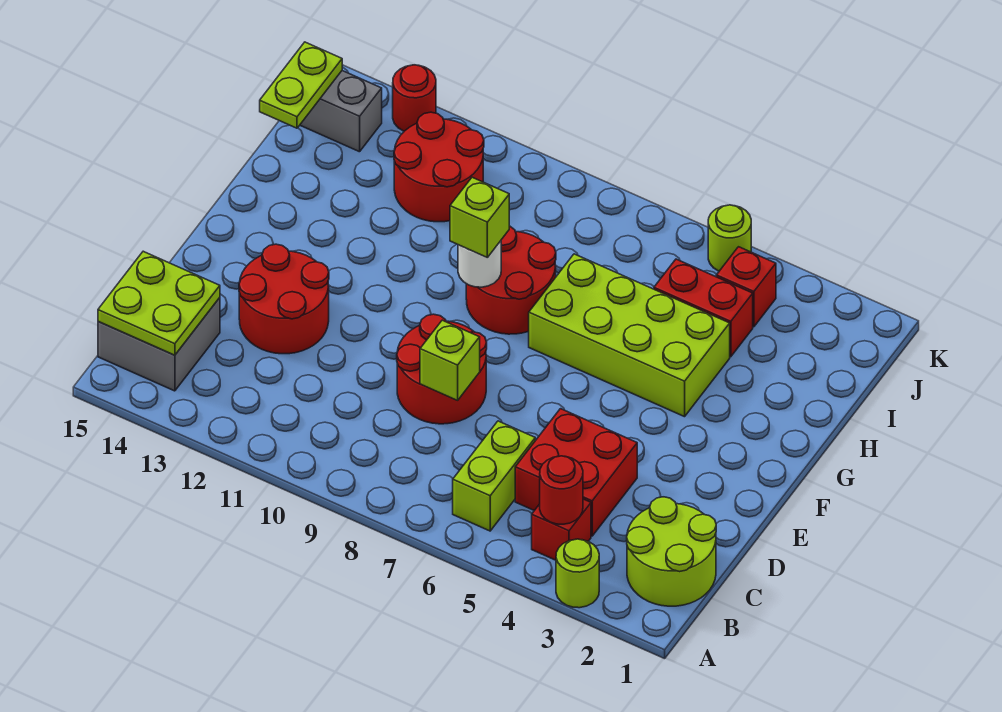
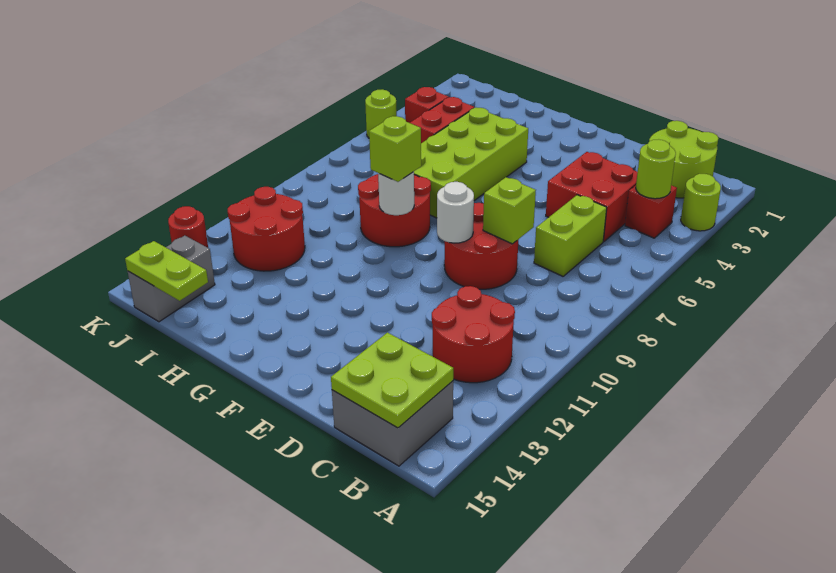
red round brick B4 level 2 -> lime round brick B4 level 2
lime brick B6:C6 level 1 -> lime brick C6:C7 level 1
red round brick D12:E13 level 1 -> red round brick B11:C12 level 1
none -> white round brick E9 level 2

